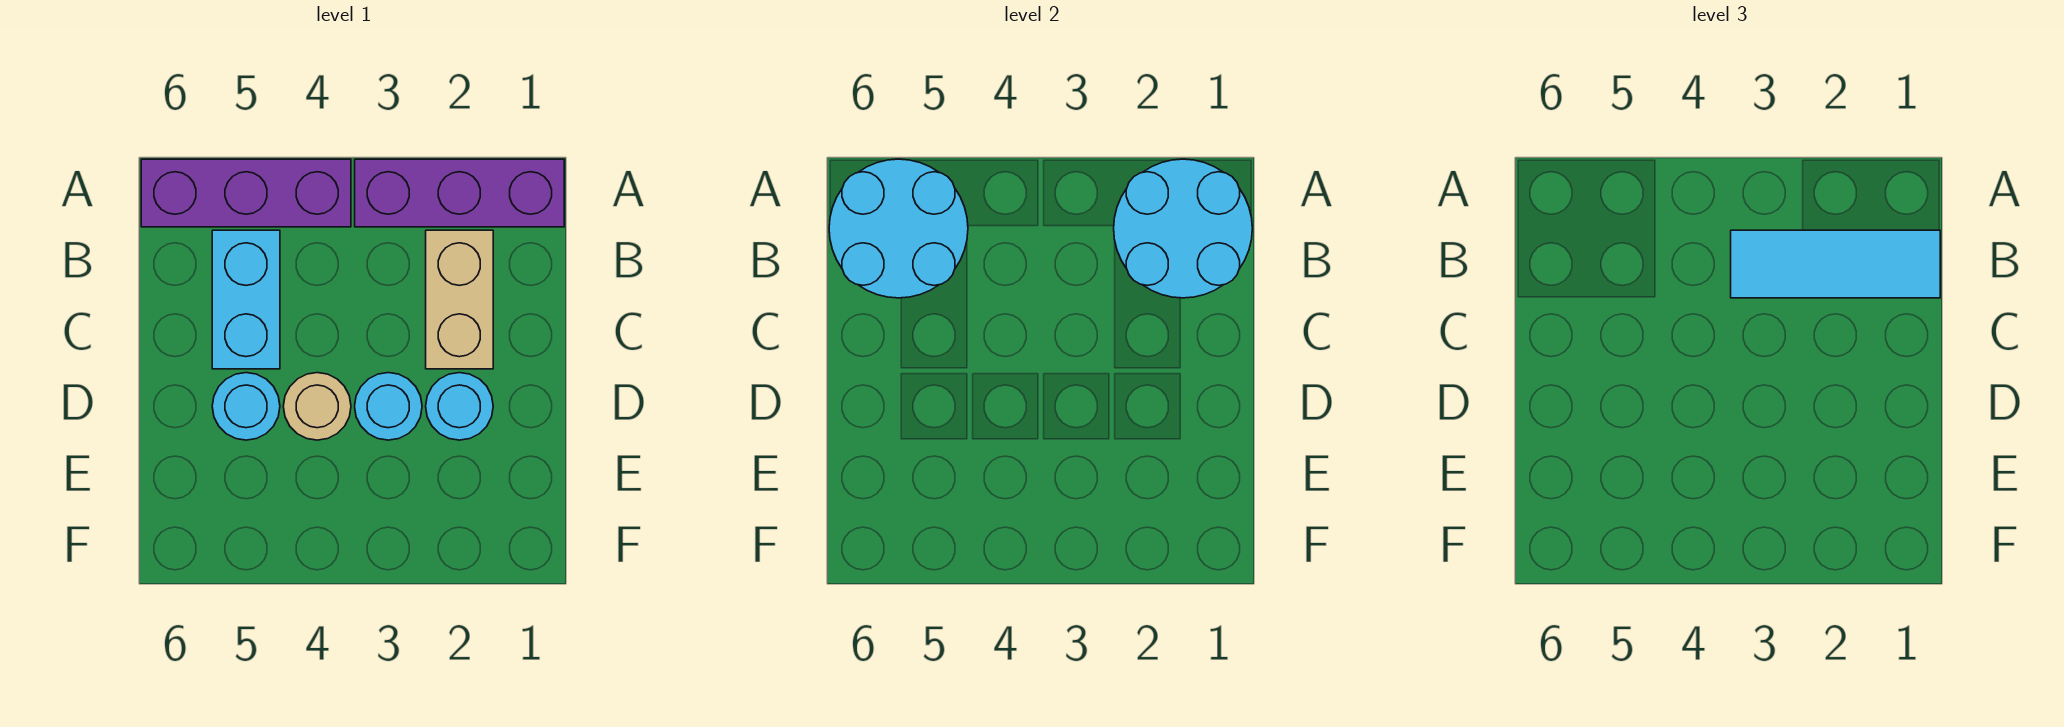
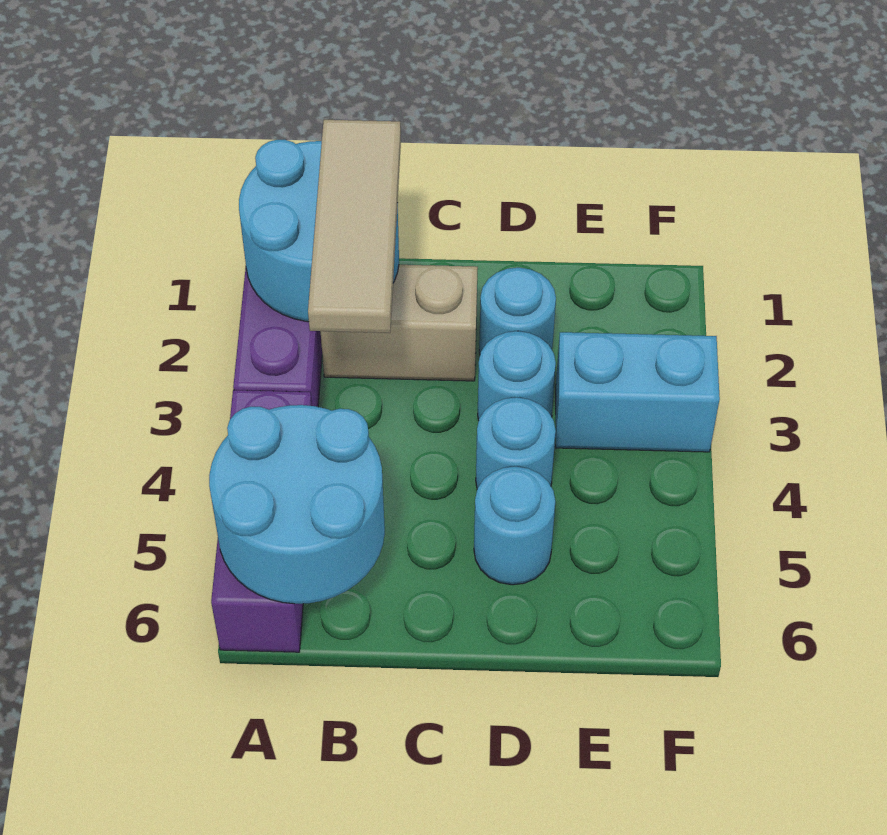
cyan tile B1:B3 level 3 -> tan tile B1:B3 level 3
cyan brick B5:C5 level 1 -> cyan brick E3:F3 level 1
tan round brick D4 level 1 -> cyan round brick D4 level 1

